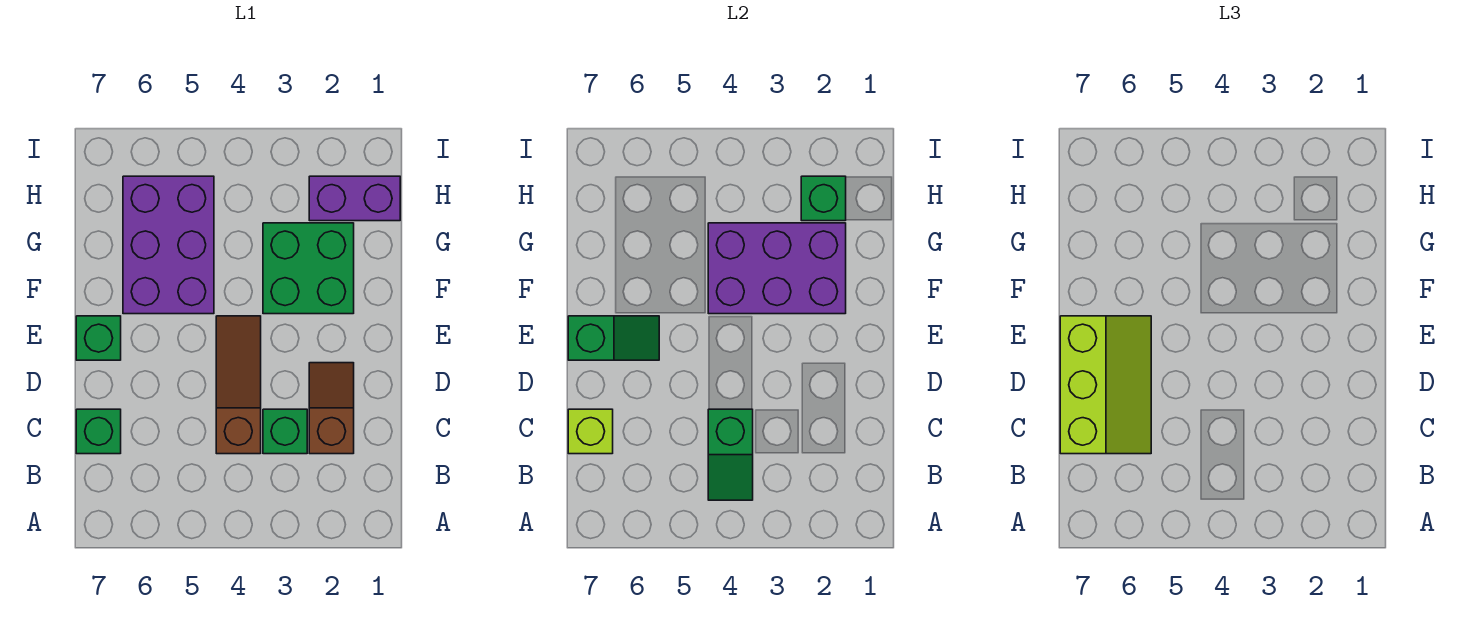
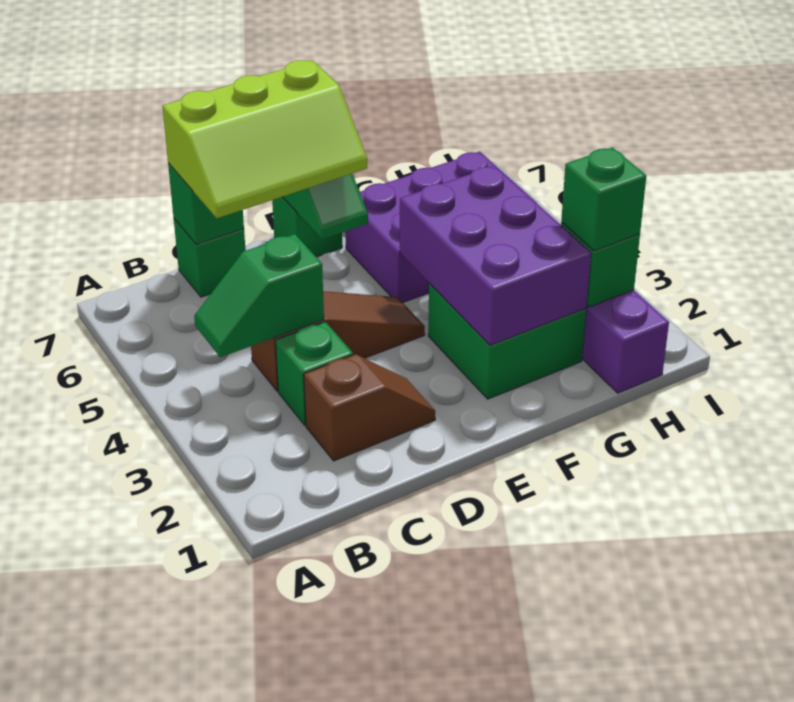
lime brick C7 level 2 -> green brick C7 level 2
none -> green brick H2 level 3

